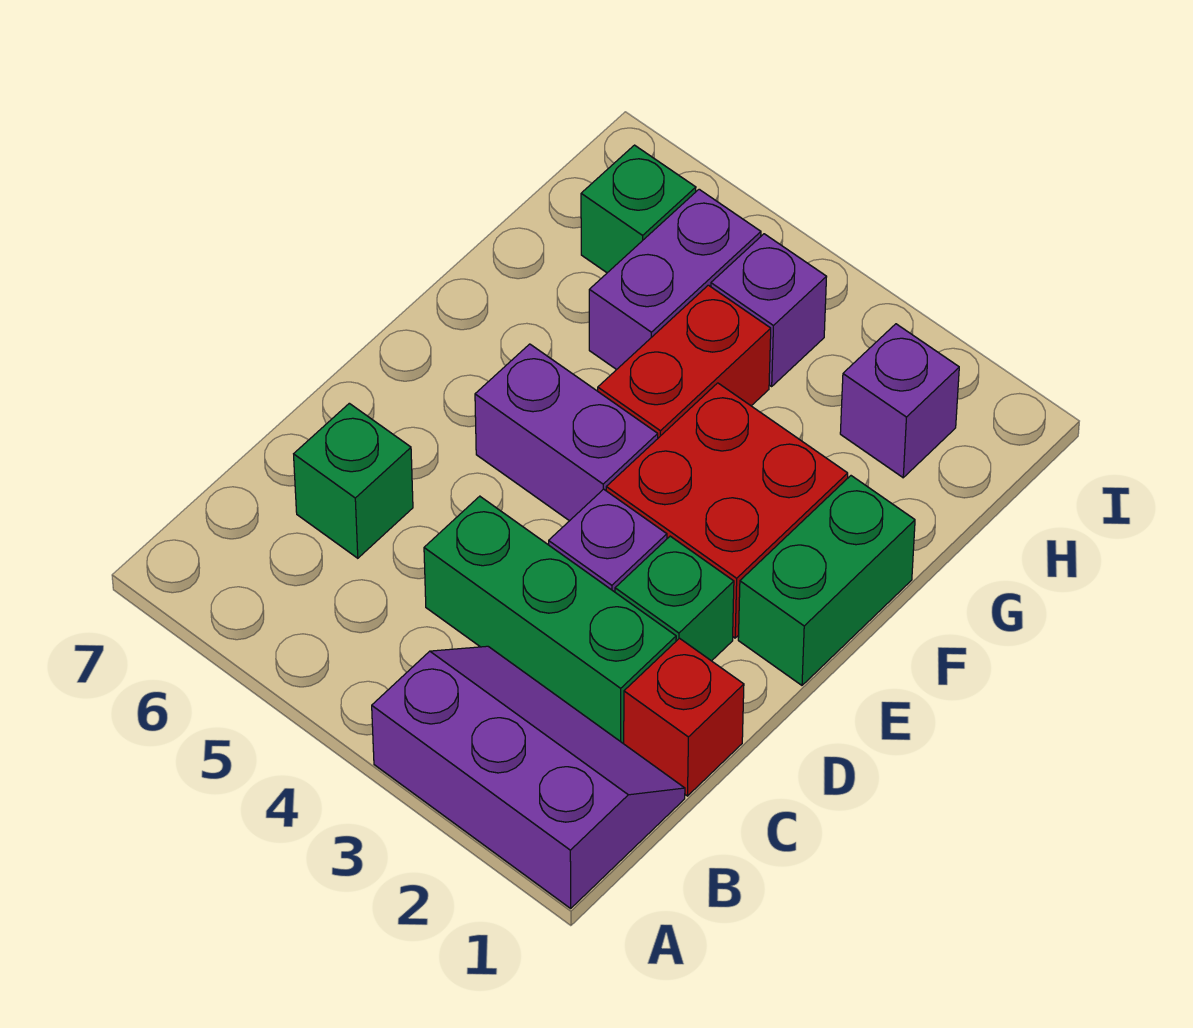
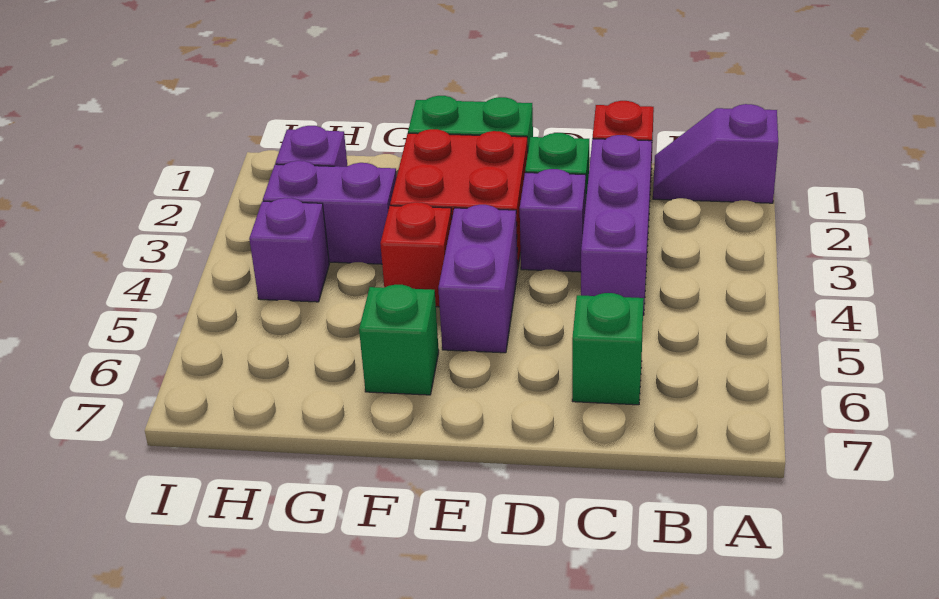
purple slope A1:B3 level 1 top A -> purple slope A1:B1 level 1 top A
green brick C2:C4 level 1 -> purple brick C2:C4 level 1
red brick F4:G4 level 1 -> red brick F4 level 1
purple brick G5:H5 level 1 -> purple brick G3:H3 level 1
green brick H6 level 1 -> green brick F6 level 1

